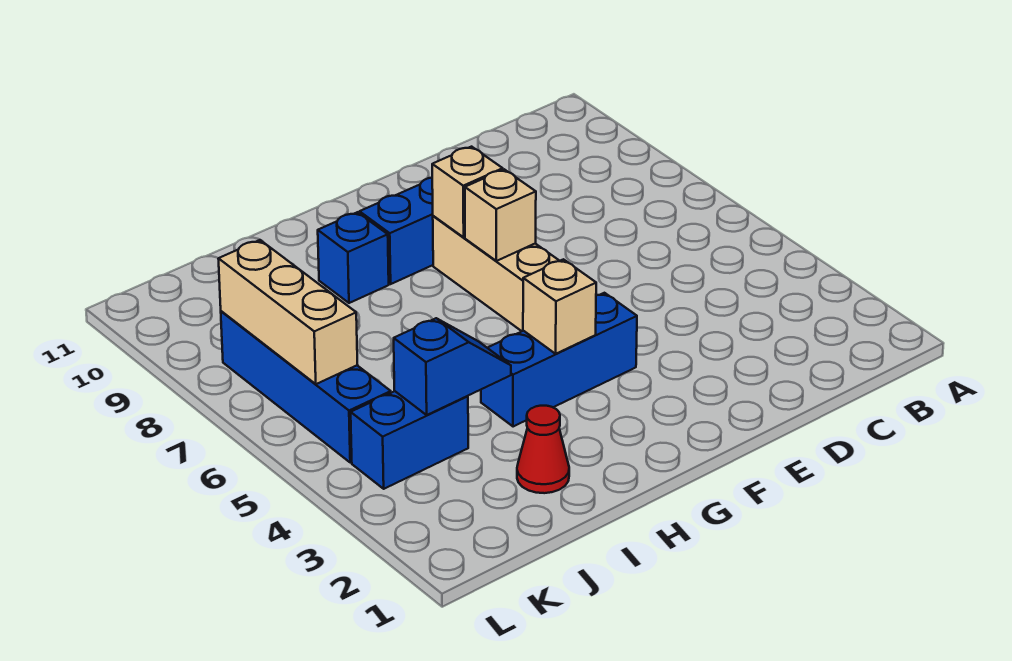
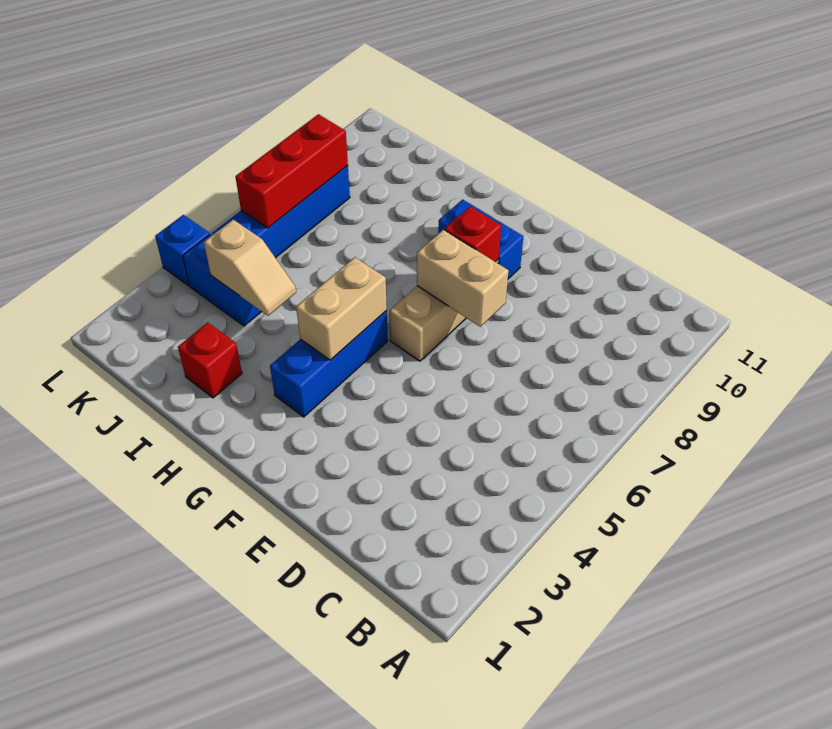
blue brick F4:H4 level 1 -> blue brick G3:G5 level 1
tan brick F7 level 2 -> tan brick E7:F7 level 2
tan brick F8 level 2 -> red brick F8 level 2
tan brick G4 level 2 -> tan brick G4:G5 level 2
blue brick H9 level 1 -> blue brick L4 level 1
red cone I2 level 1 -> red brick I2 level 1
blue slope I4:J4 level 2 top J -> tan slope I4:J4 level 2 top J
tan brick K6:K8 level 2 -> red brick K6:K8 level 2

